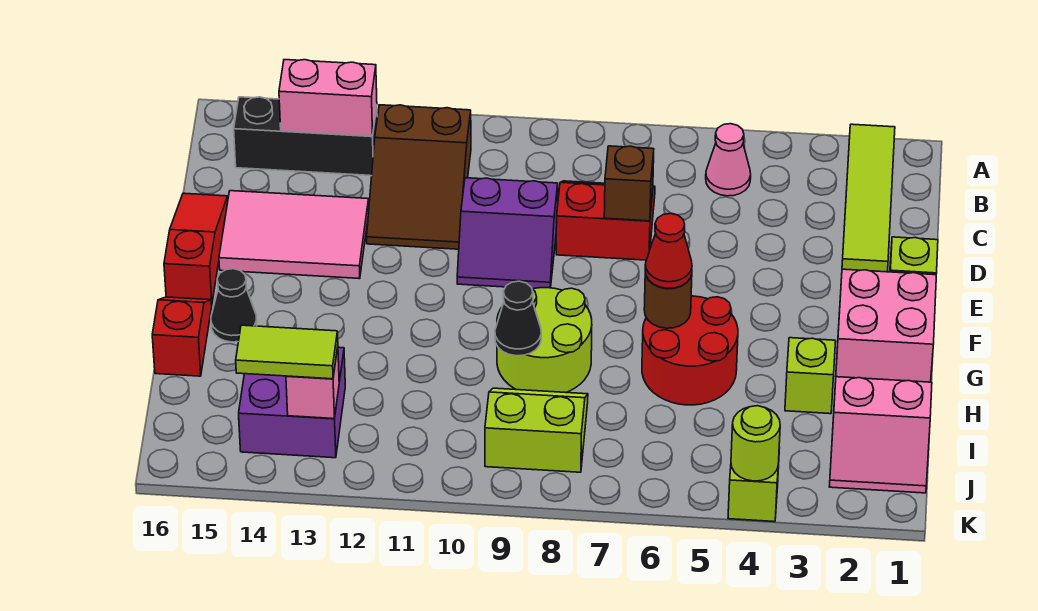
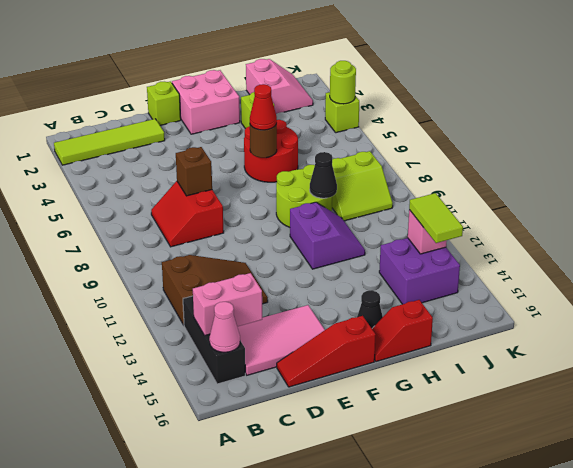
pink cone B5 level 1 -> pink cone B15 level 2
pink brick B13:B14 level 2 -> pink brick B14:C14 level 2
purple slope D9:E10 level 1 top D -> purple slope G10:H11 level 1 top G
pink tile D13:E15 level 1 -> pink tile C14:E15 level 1
lime slope I8:J9 level 1 top J -> lime slope I8:J9 level 1 top 8

